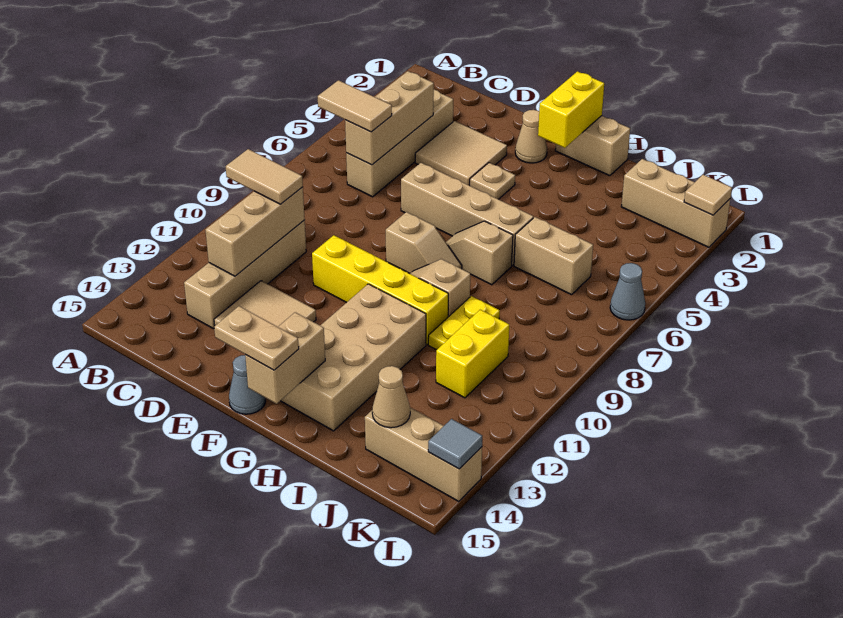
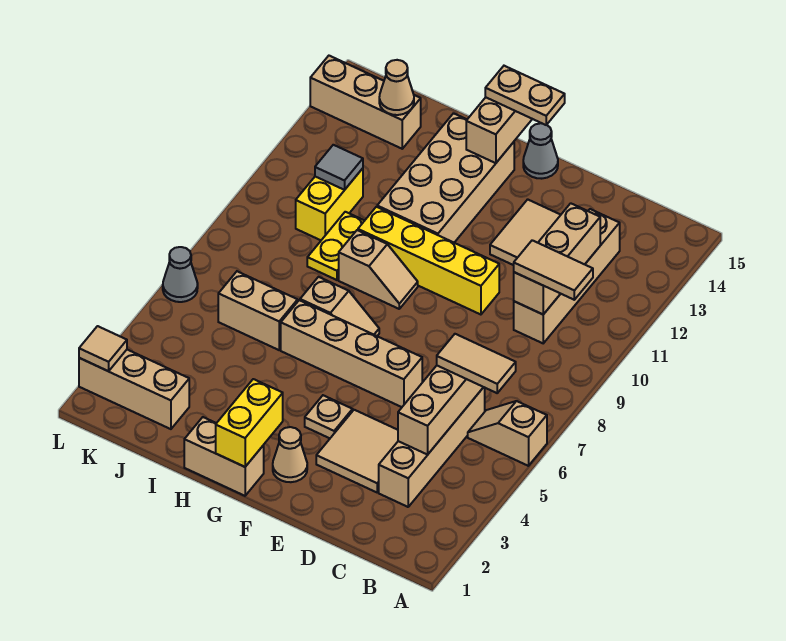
tan slope F8:G8 level 1 top F -> tan slope A6:B6 level 1 top A
grey tile L14 level 2 -> grey tile J11 level 2

